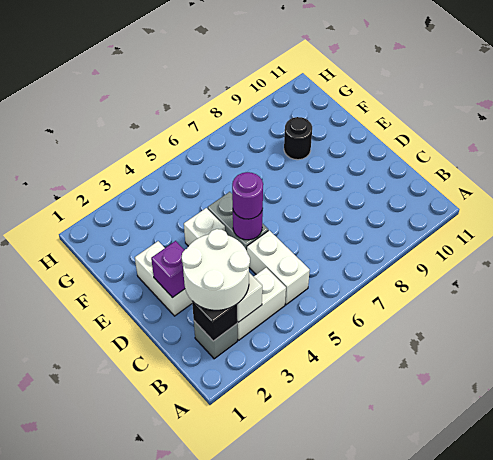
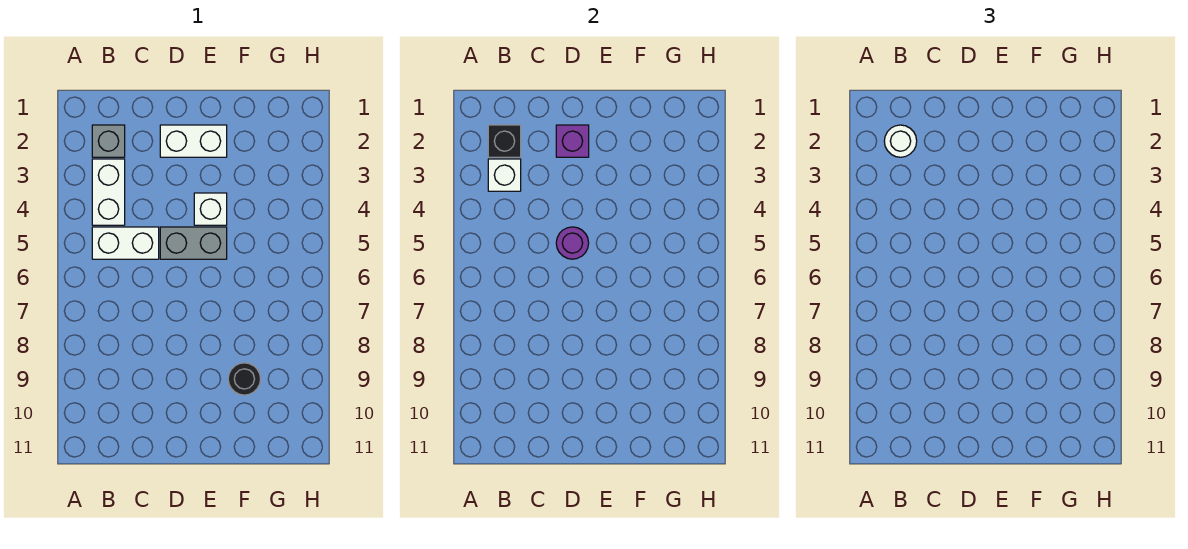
white round brick B2:C3 level 3 -> white round brick B2 level 3
purple round brick D5 level 3 -> none

